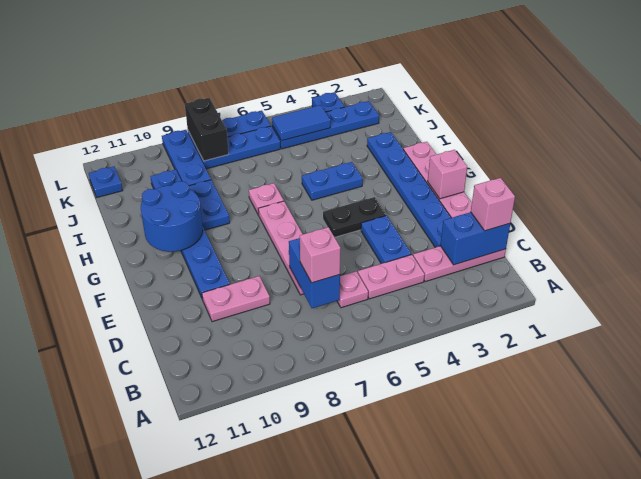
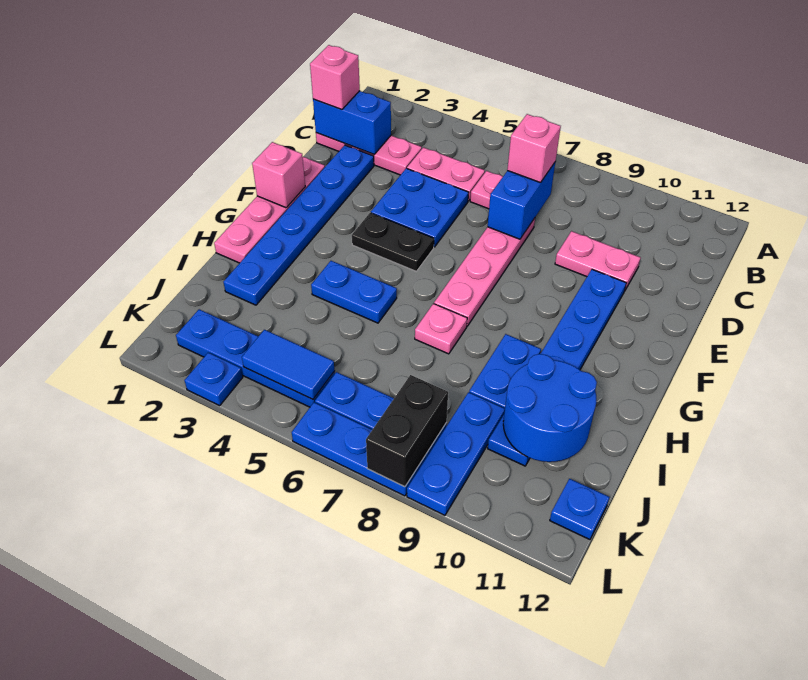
blue plate D4:E4 level 1 -> blue plate D4:E5 level 1
blue round brick G10:H11 level 2 -> blue round brick I10:J11 level 2

